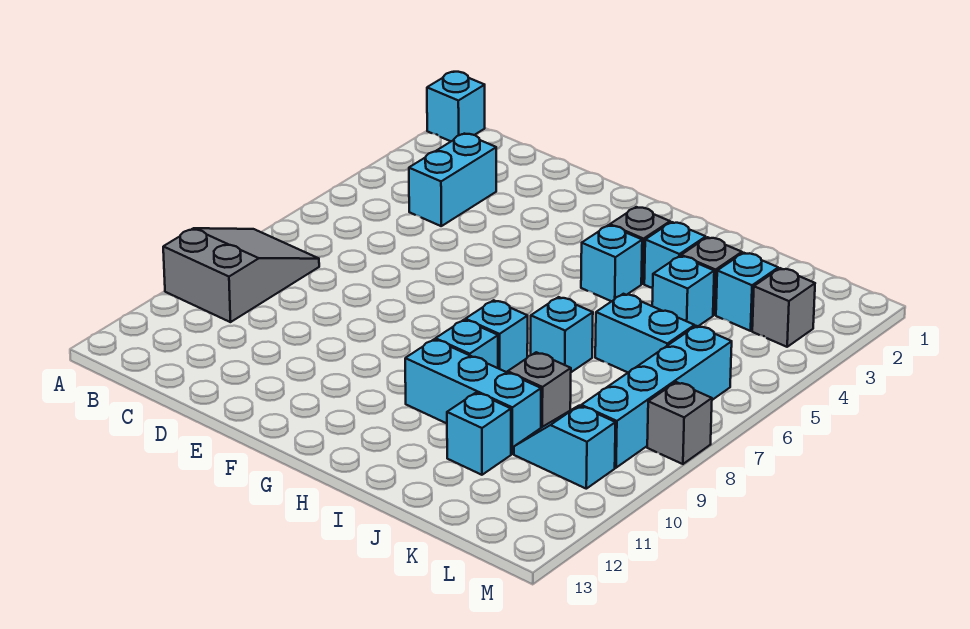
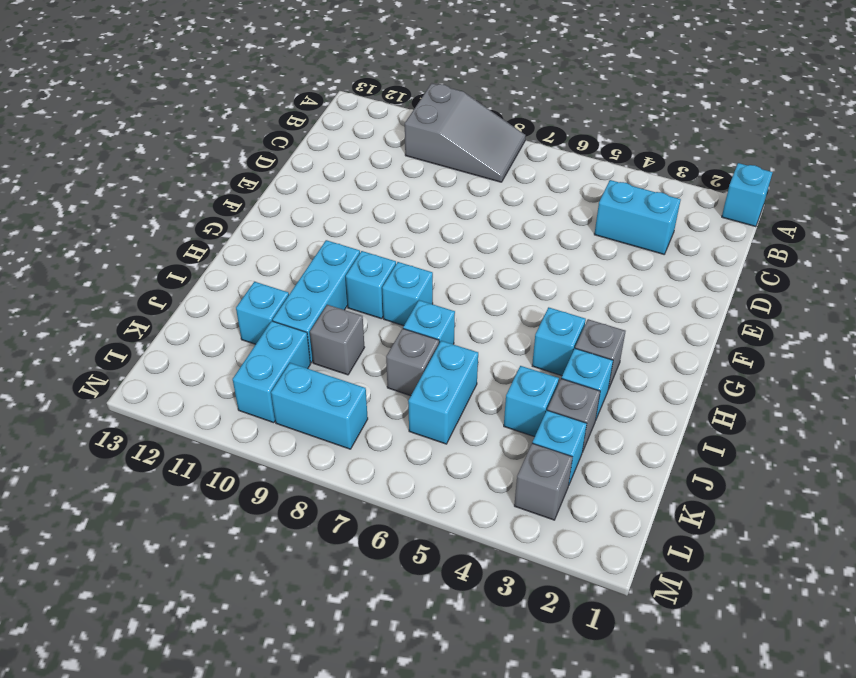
cyan slope K10:L10 level 1 top L -> cyan brick K10:L10 level 1
cyan brick L6:L9 level 1 -> cyan brick L8:L9 level 1
grey brick M8 level 1 -> grey brick J7 level 1

